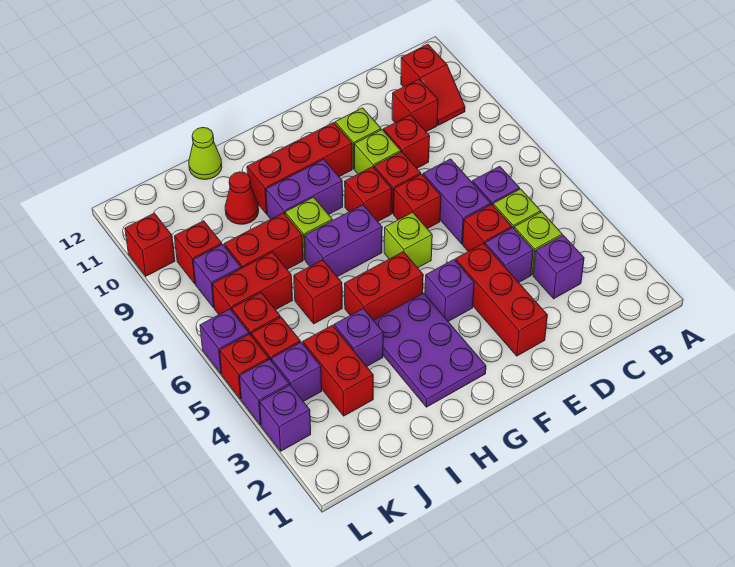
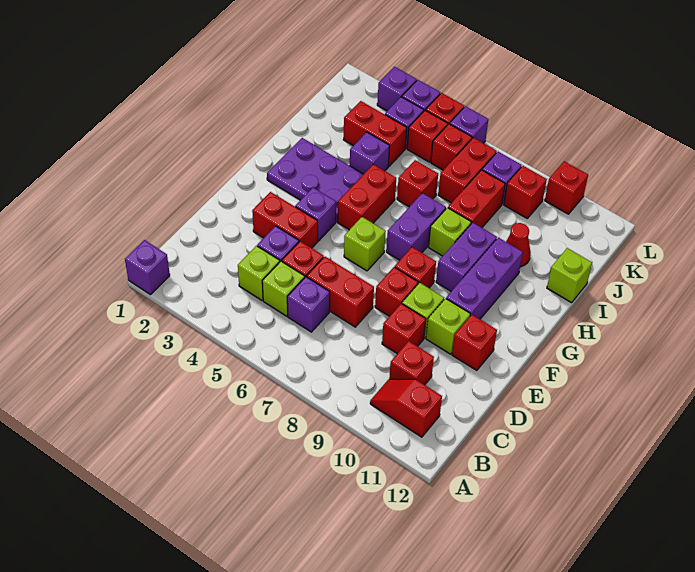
purple brick C3 level 1 -> purple brick A1 level 1
purple brick D6:D7 level 1 -> red brick D6:D7 level 1
red brick E2:E4 level 1 -> red brick E3:E4 level 1
red brick E7 level 1 -> red brick E11 level 1
red brick F10:H10 level 1 -> purple brick F10:H10 level 1
lime cone I12 level 1 -> lime brick I12 level 1

